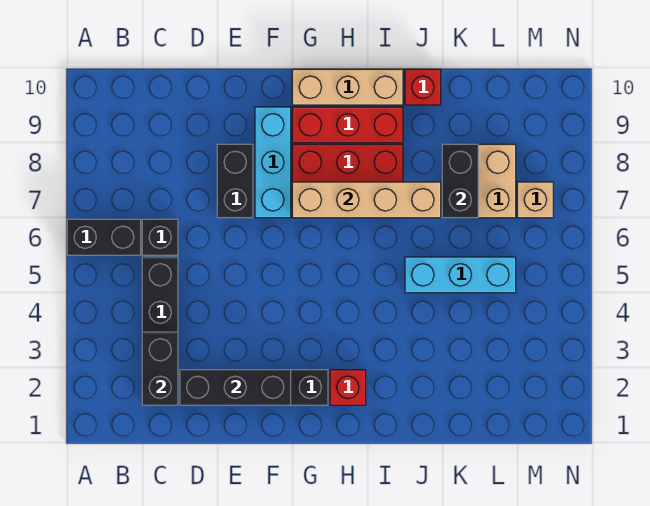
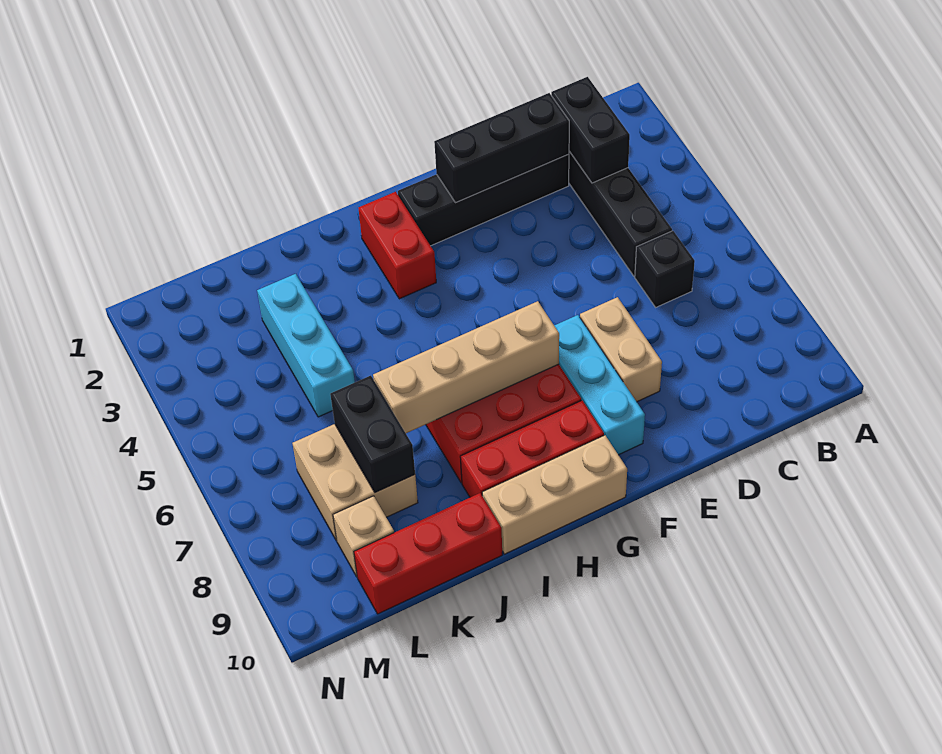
black brick A6:B6 level 1 -> none
black brick E7:E8 level 1 -> tan brick E7:E8 level 1
red brick H2 level 1 -> red brick H2:H3 level 1
cyan brick J5:L5 level 1 -> cyan brick K3:K5 level 1
red brick J10 level 1 -> red brick J10:L10 level 1
tan brick M7 level 1 -> tan brick L9 level 1

